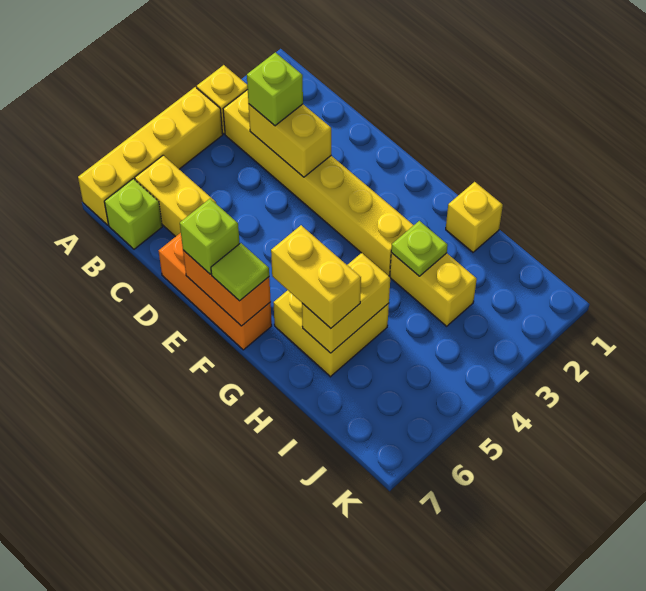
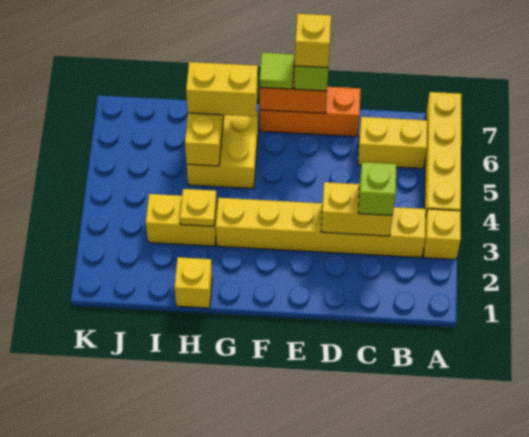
lime brick B7 level 1 -> none
none -> yellow brick E7 level 4
lime plate H3 level 2 -> yellow plate H3 level 2

